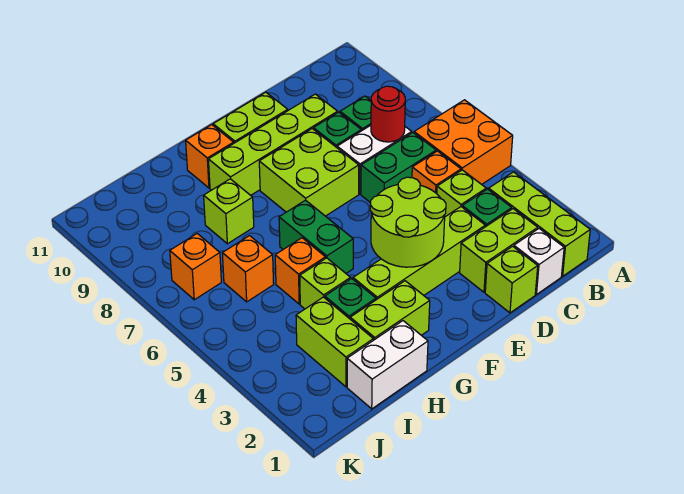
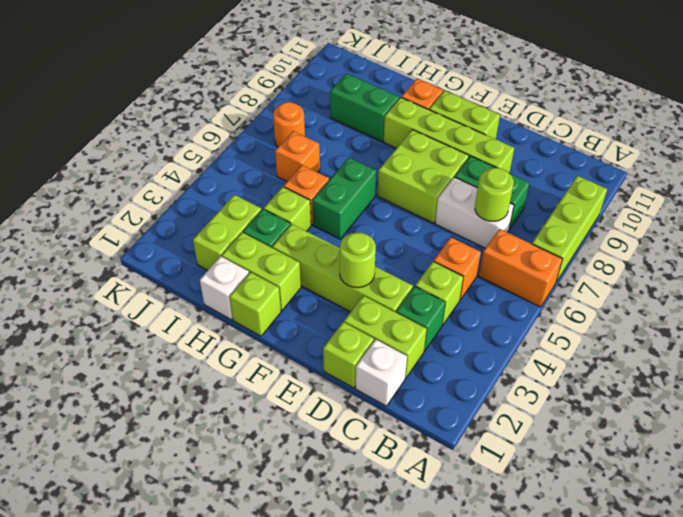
orange brick A5:B6 level 1 -> orange brick A6:B6 level 1
lime brick B1:B3 level 1 -> lime brick A7:A9 level 1
green brick C6:D6 level 1 -> green brick H9:I9 level 1
red round brick C7 level 2 -> lime round brick C7 level 2
lime round brick E3:F4 level 2 -> lime round brick E3 level 2
white brick H1:I1 level 1 -> white brick H1 level 1
lime brick H8 level 1 -> lime brick G1 level 1
orange brick J7 level 1 -> orange round brick J7 level 1

